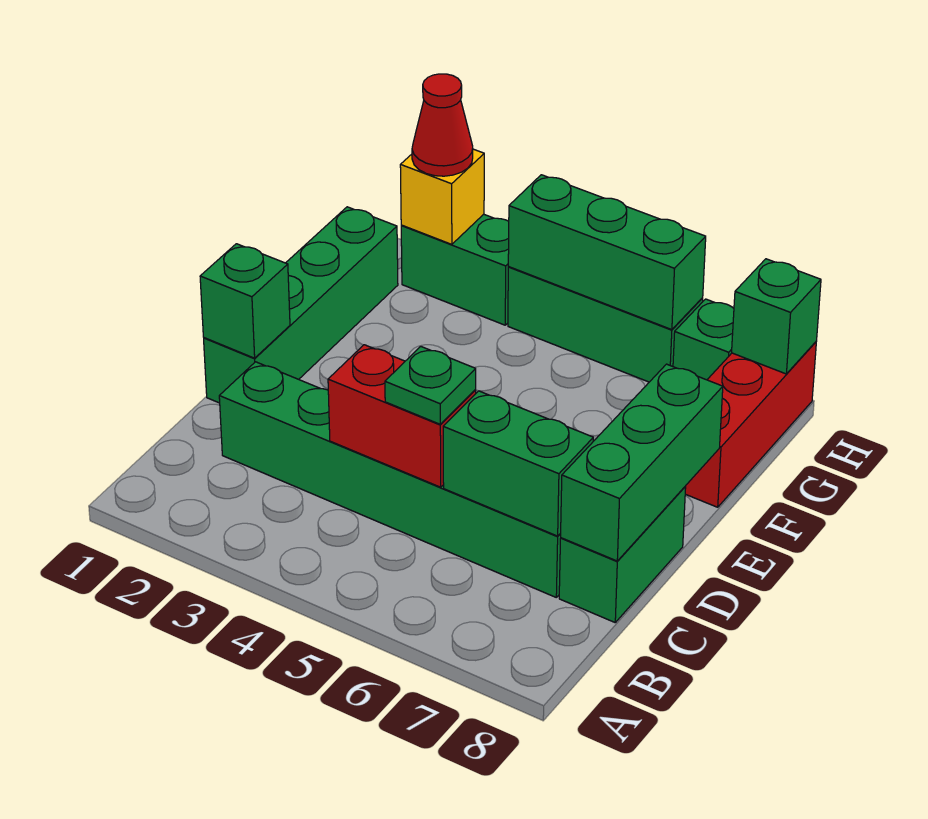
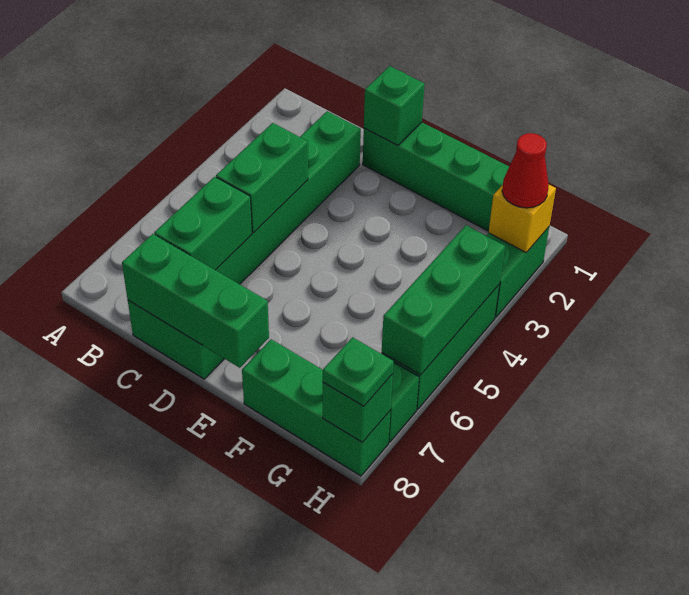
red brick C4:C5 level 2 -> green brick C4:C5 level 2
green plate C5 level 3 -> green plate H8 level 3
red brick F8:H8 level 1 -> green brick F8:H8 level 1

